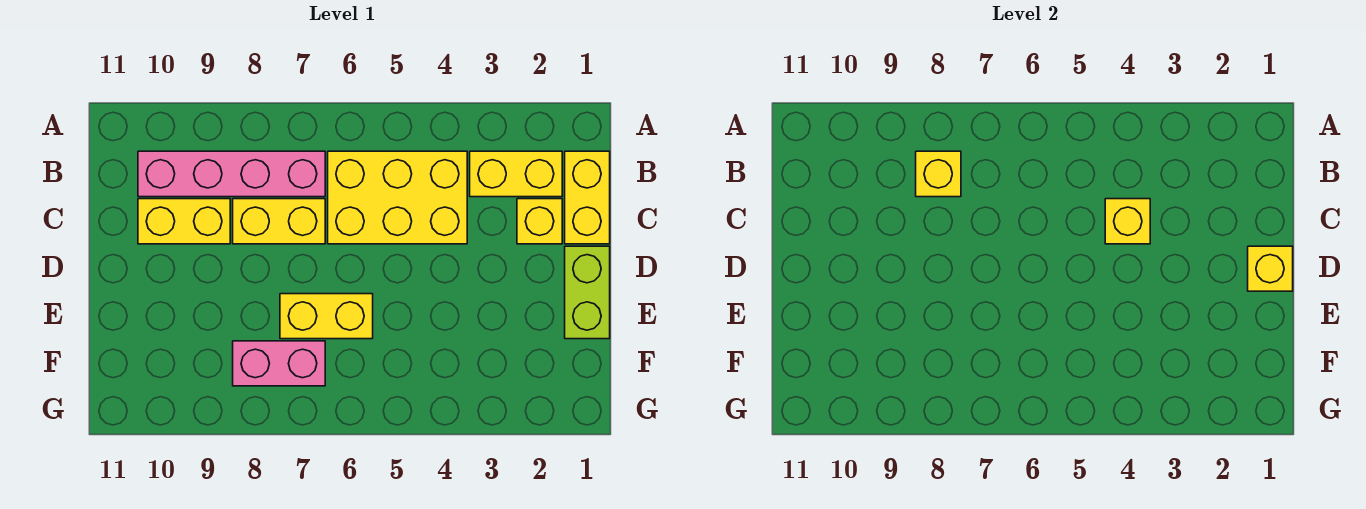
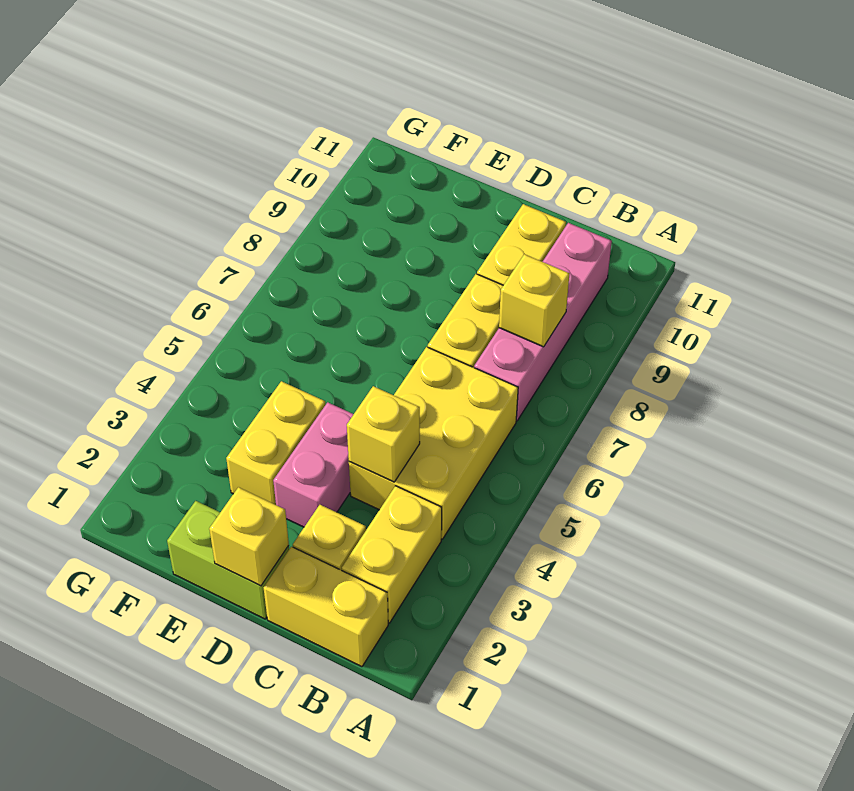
yellow brick E6:E7 level 1 -> yellow brick E3:E4 level 1
pink brick F7:F8 level 1 -> pink brick D3:D4 level 1

